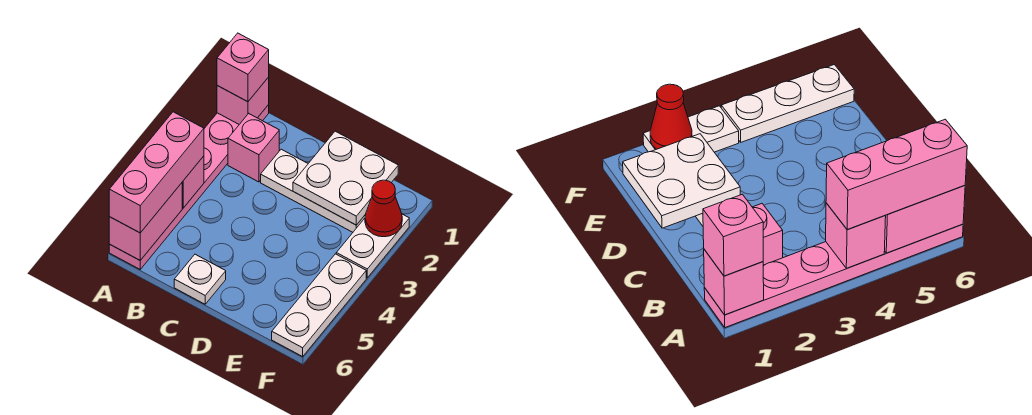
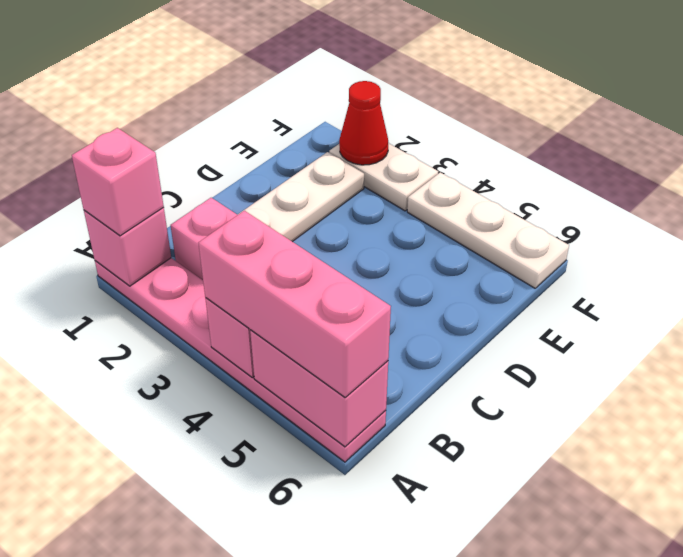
white plate C6 level 1 -> none
white plate D1:E2 level 2 -> none

